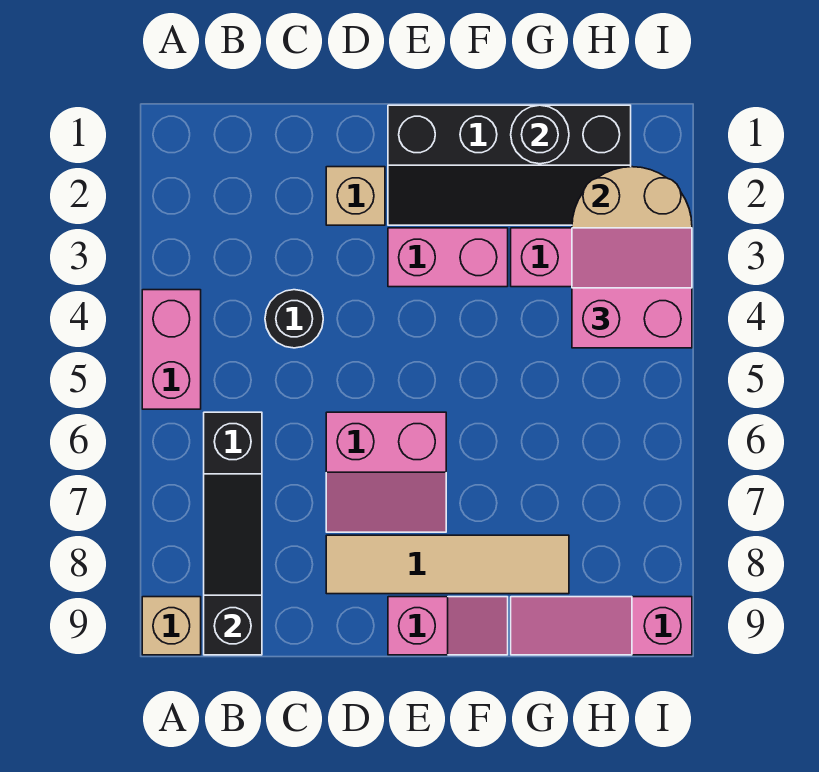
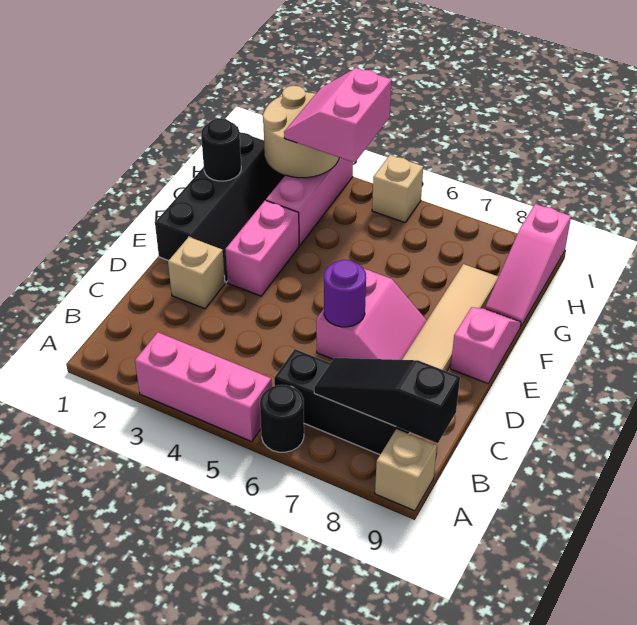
pink brick A4:A5 level 1 -> pink brick A3:A5 level 1
black round brick C4 level 1 -> black round brick A6 level 1
none -> purple round brick D6 level 2
none -> tan brick I5 level 1

